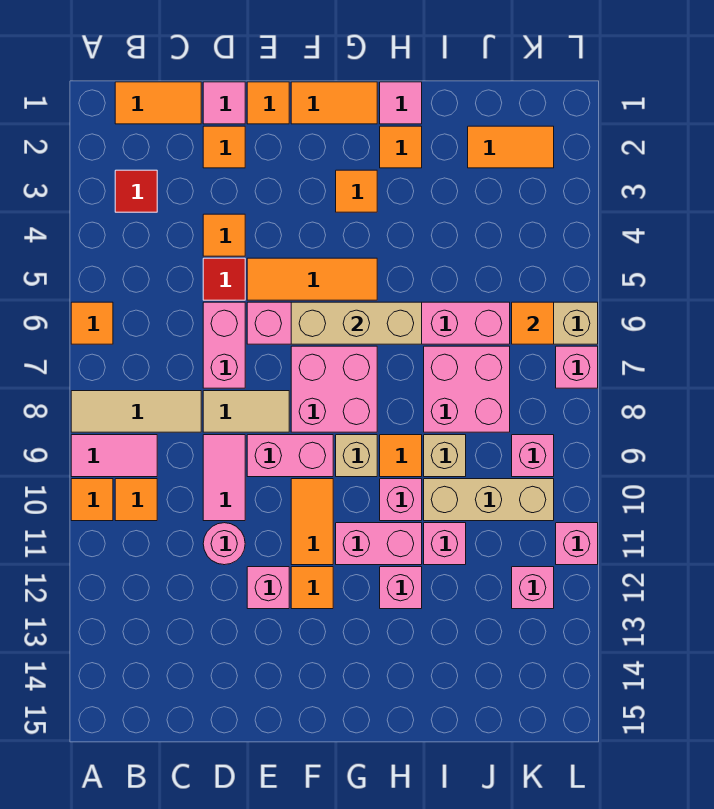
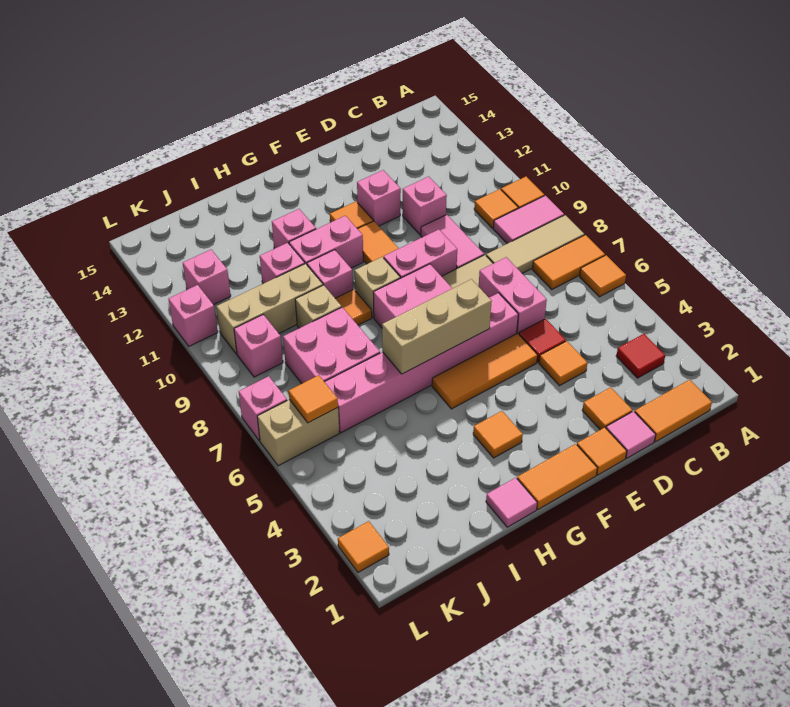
pink round brick D11 level 1 -> pink brick D11 level 1
orange tile H2 level 1 -> orange tile L2 level 1
orange tile J2:K2 level 1 -> orange tile A7:B7 level 1

